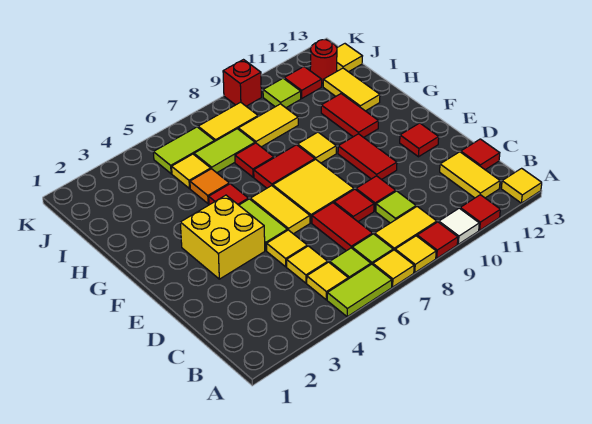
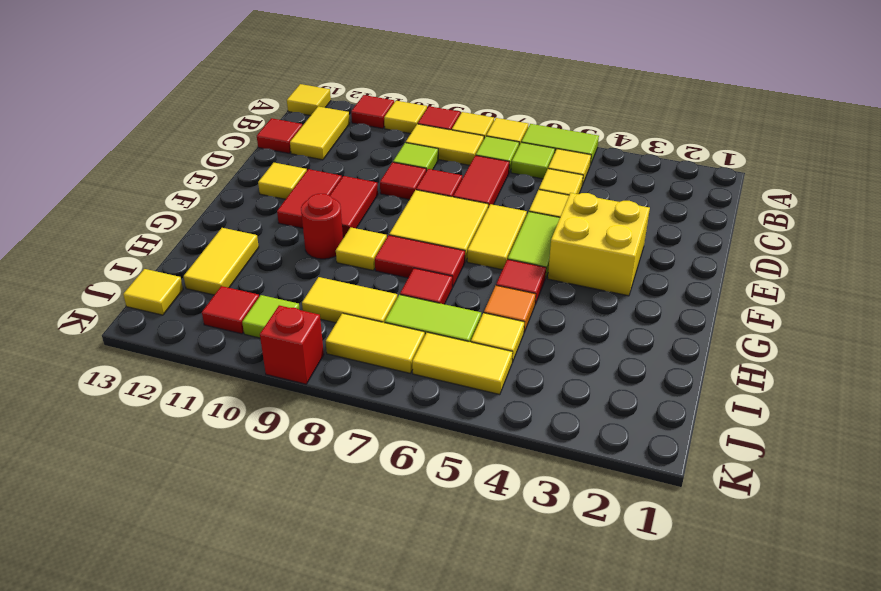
white tile A10 level 1 -> yellow tile A10 level 1
red tile E12 level 1 -> yellow tile E12 level 1
red tile G11:H11 level 1 -> red tile E11:F11 level 1
lime tile J5:J6 level 1 -> yellow tile J5:J6 level 1
red round brick J12 level 1 -> red round brick G10 level 1

